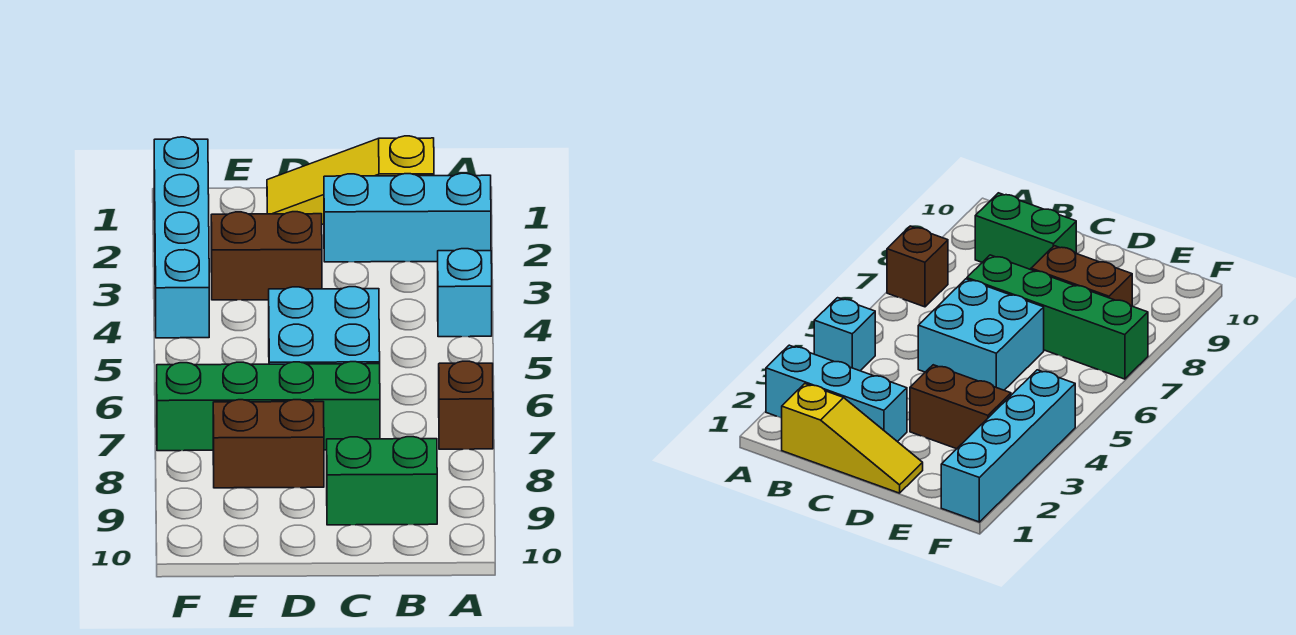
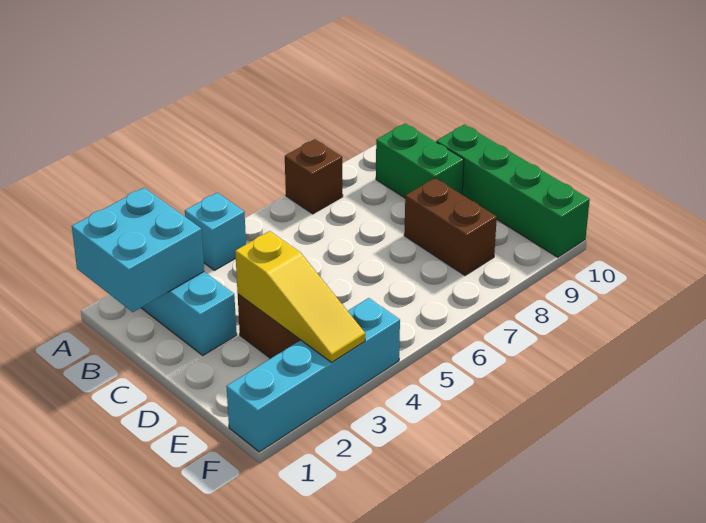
yellow slope B1:D1 level 1 top B -> yellow slope D3:F3 level 2 top D
cyan brick C5:D6 level 1 -> cyan brick A1:B2 level 2
green brick C7:F7 level 1 -> green brick C10:F10 level 1

